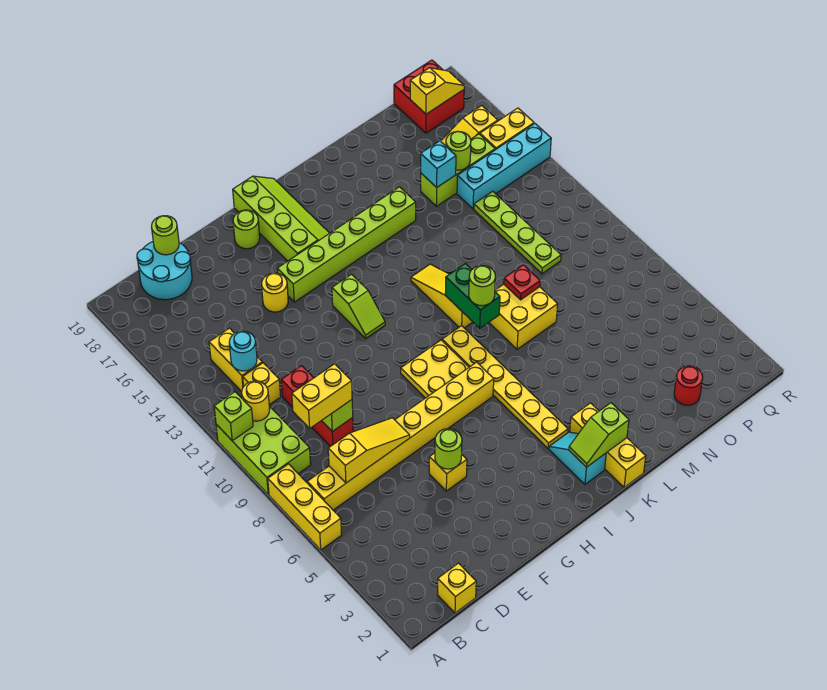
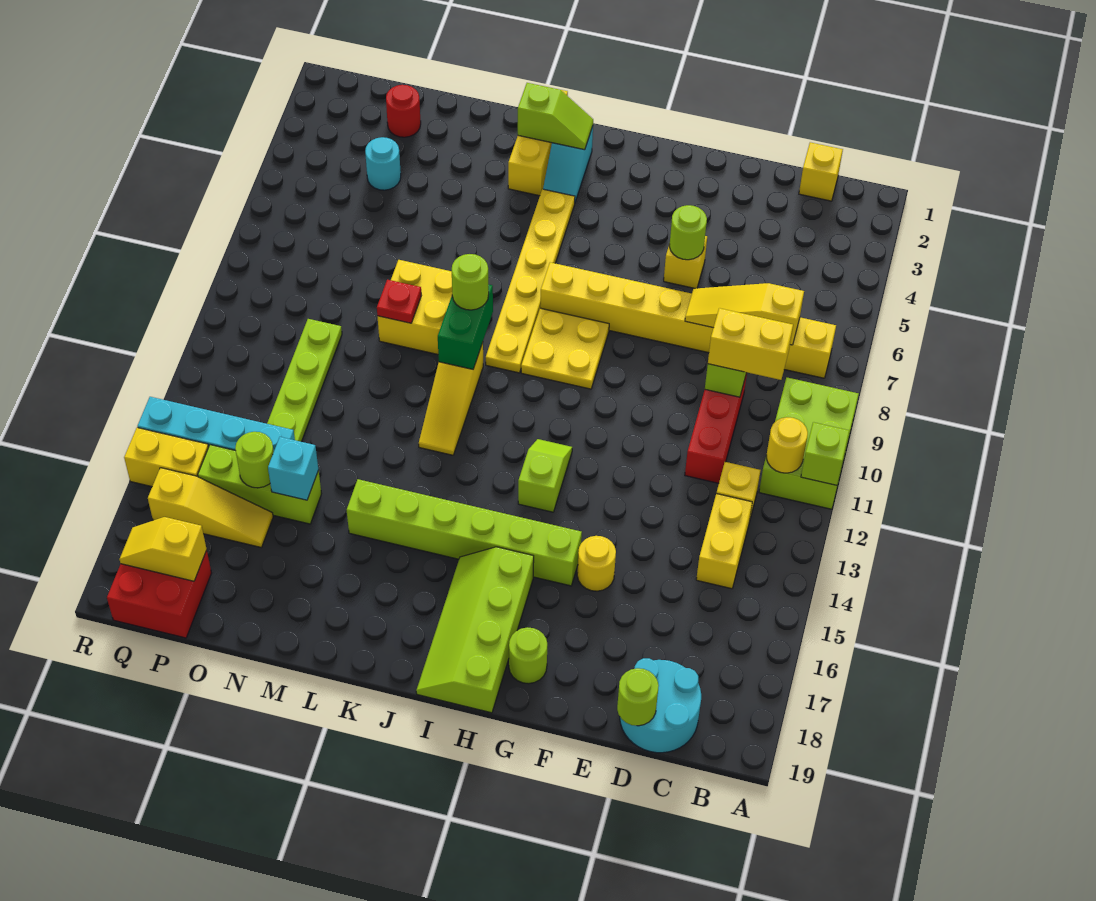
yellow brick A6:A8 level 1 -> none
cyan round brick C13 level 2 -> cyan round brick O4 level 1

